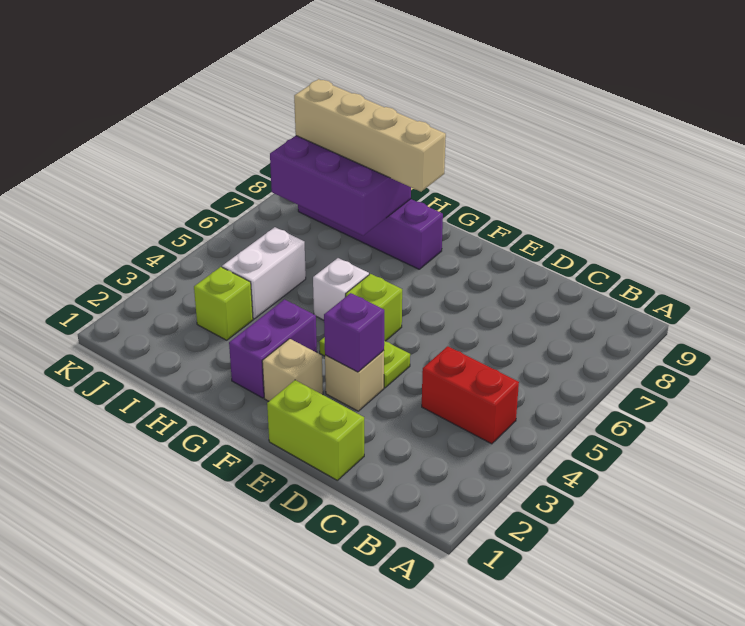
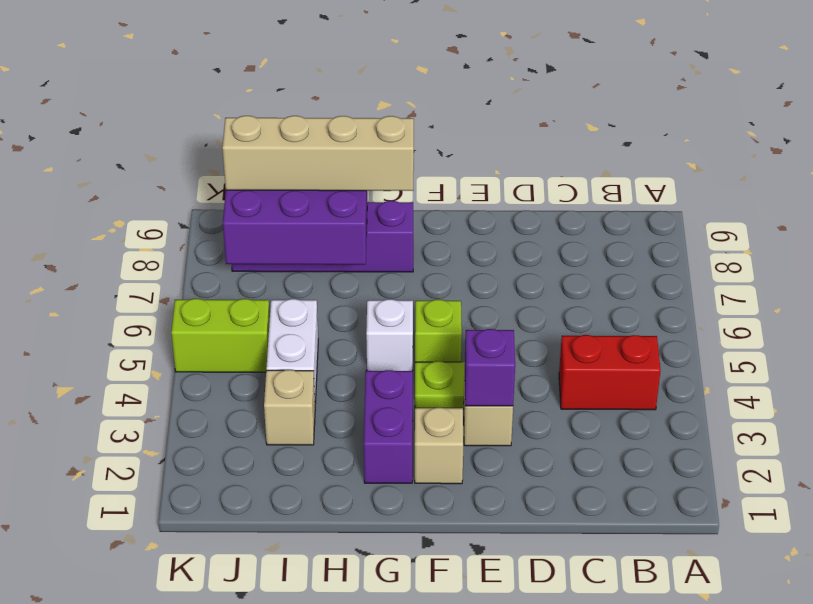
lime brick D1:E1 level 1 -> lime brick J5:K5 level 1
lime brick I3 level 1 -> tan brick I3 level 1

